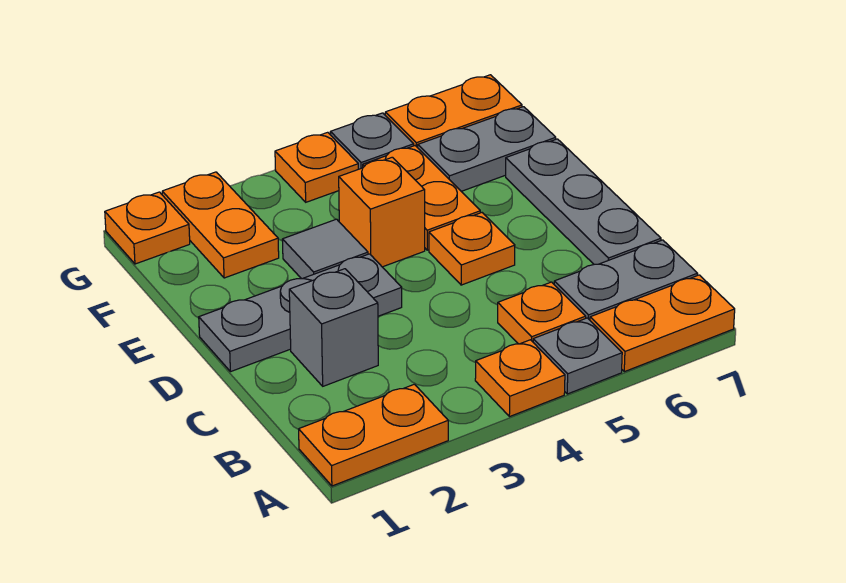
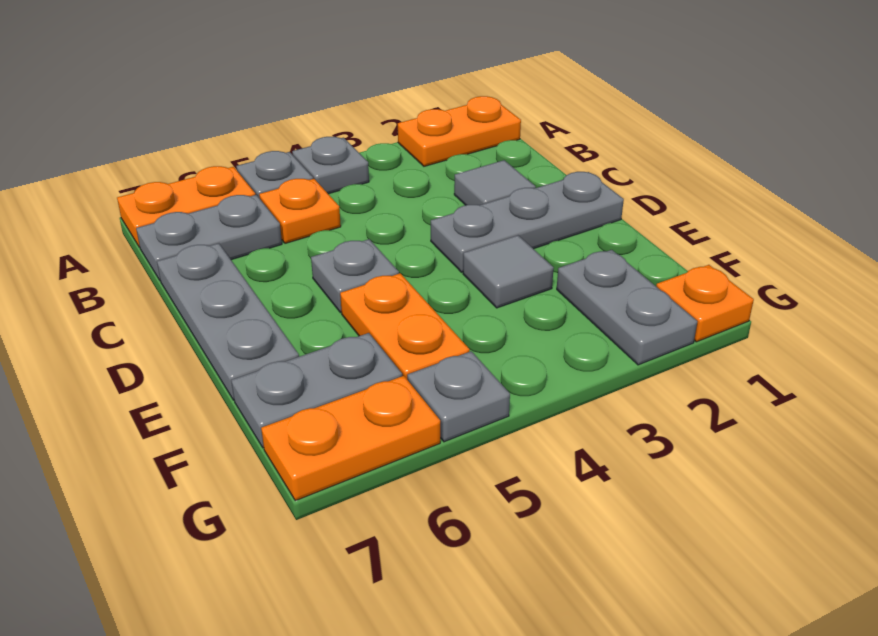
orange plate A4 level 1 -> grey plate A4 level 1
grey brick C2 level 1 -> grey tile C2 level 1
orange plate D5 level 1 -> grey plate D5 level 1
orange brick E4 level 1 -> none
orange plate F2:G2 level 1 -> grey plate F2:G2 level 1
orange plate G4 level 1 -> none

